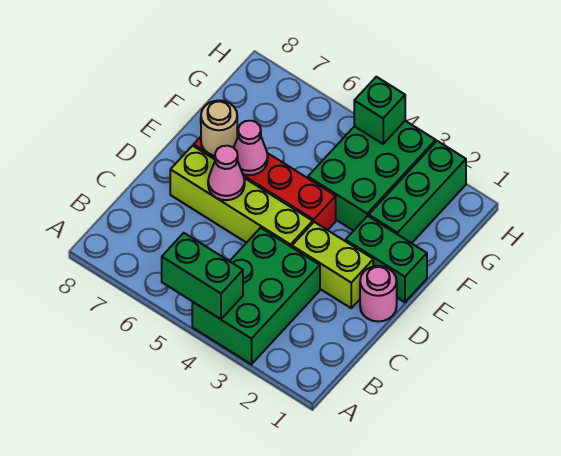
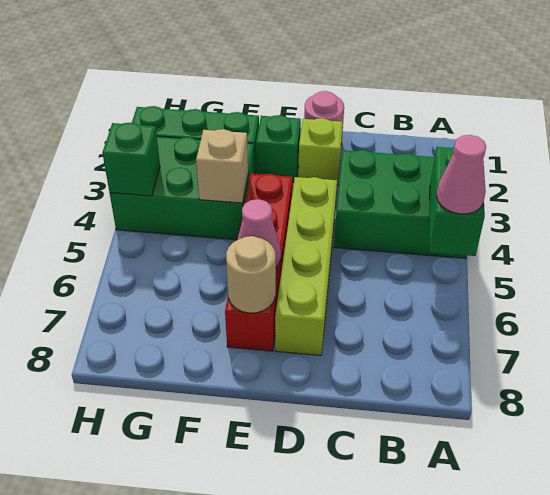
lime brick D2:D3 level 1 -> lime brick D2 level 1
pink cone D6 level 2 -> pink cone A5 level 3
green brick E1:E2 level 1 -> green brick E2 level 1
none -> tan brick F4 level 2

